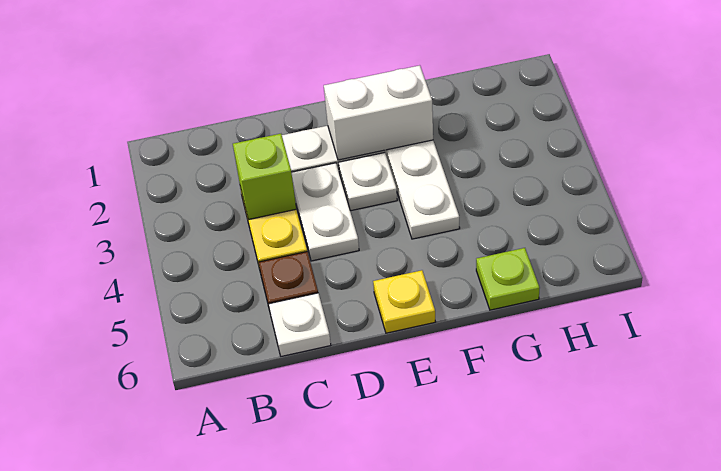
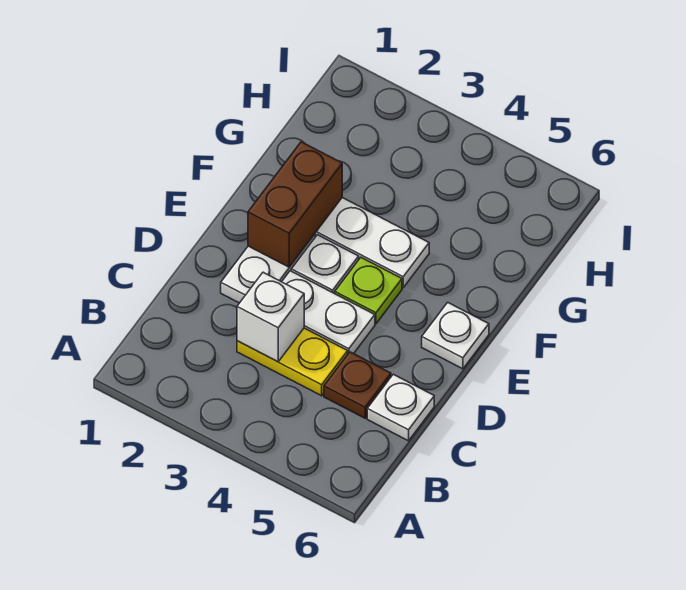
lime brick C3 level 2 -> white brick C3 level 2
white brick E2:F2 level 2 -> brown brick E2:F2 level 2
yellow plate E6 level 1 -> white plate E6 level 1
lime plate G6 level 1 -> lime plate E4 level 1

